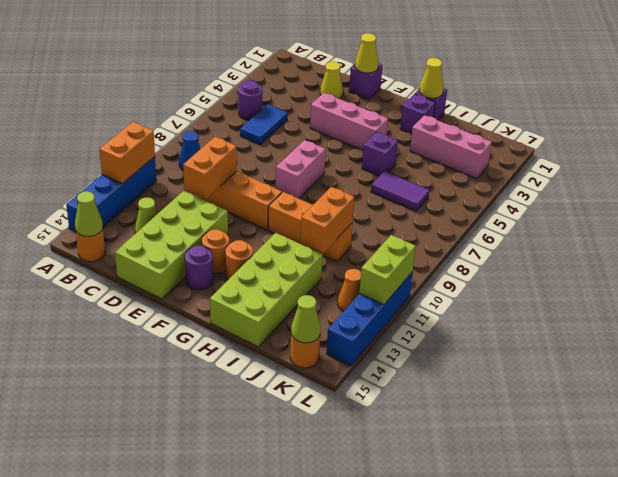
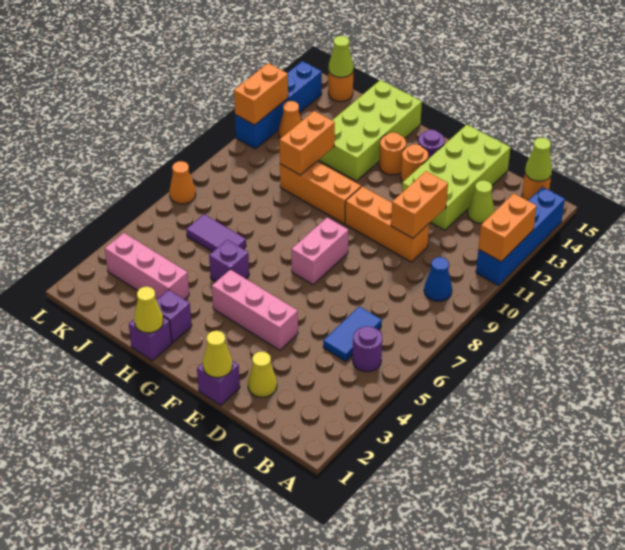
none -> orange cone L7 level 1
lime brick L11:L12 level 2 -> orange brick L11:L12 level 2

